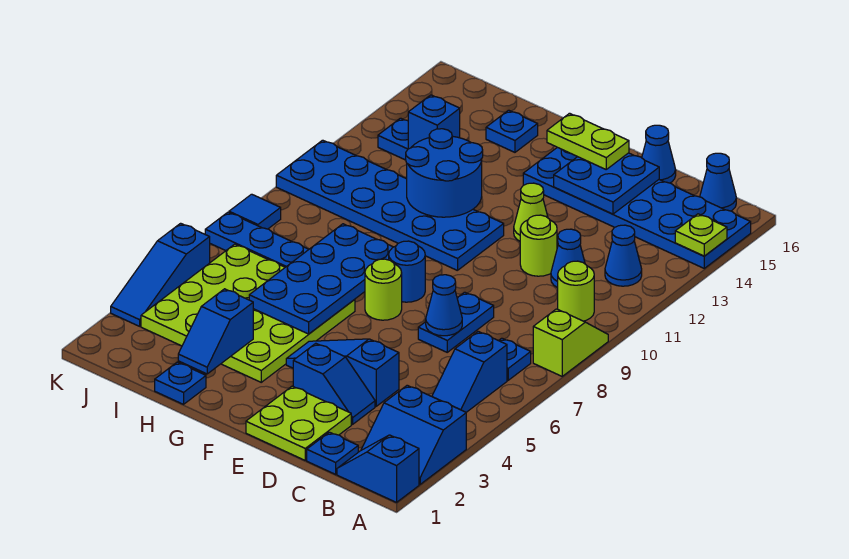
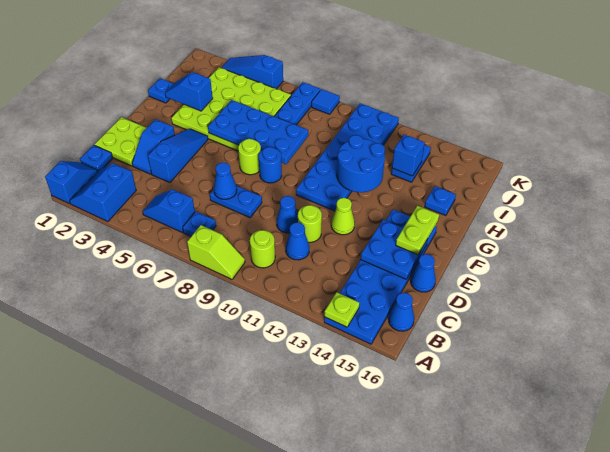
blue cone B12 level 1 -> blue cone D10 level 1

